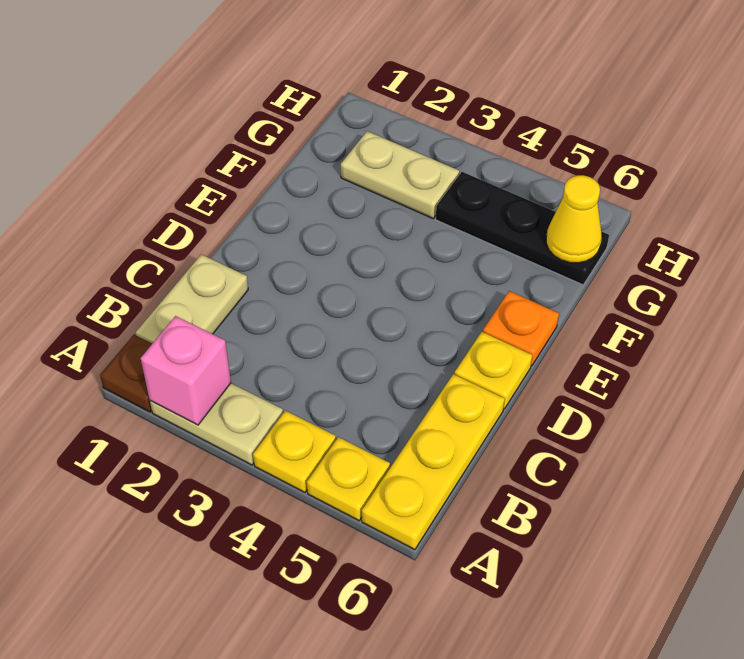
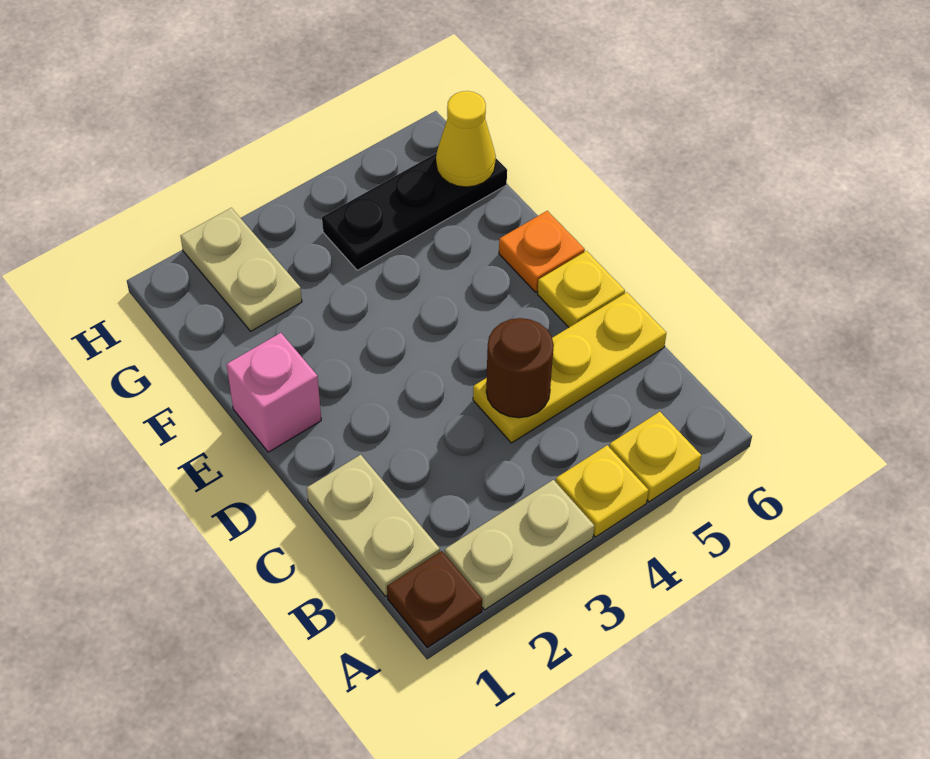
pink brick A2 level 2 -> pink brick E1 level 1
yellow plate A6:C6 level 1 -> yellow plate C4:C6 level 1
none -> brown round brick C4 level 2
tan plate G2:G3 level 1 -> tan plate G2:H2 level 1

